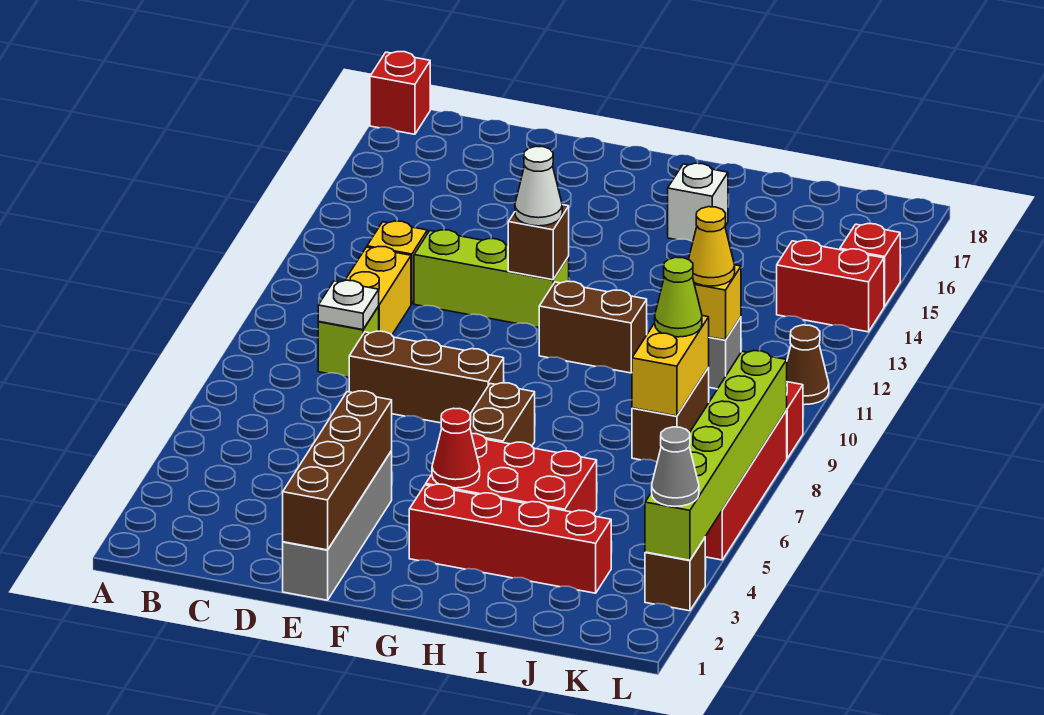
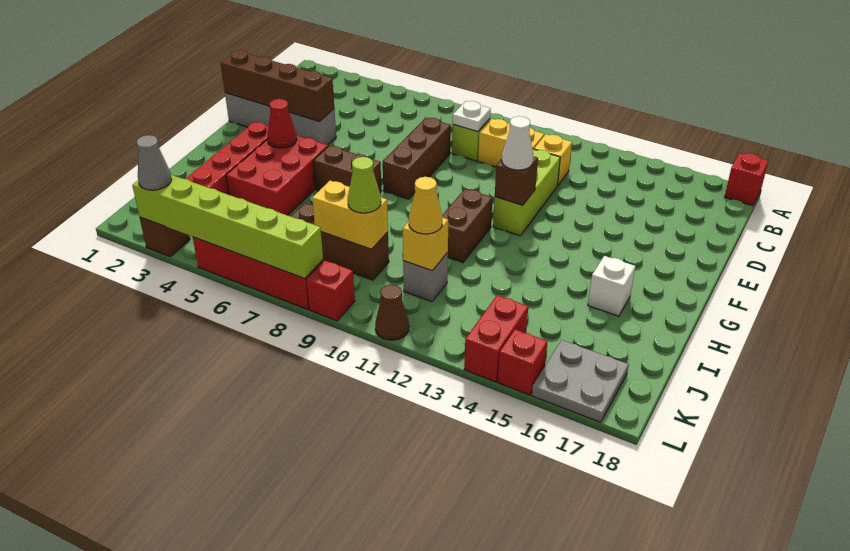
brown brick J8:J9 level 1 -> brown brick J7:J9 level 1
none -> grey plate K16:L17 level 1

